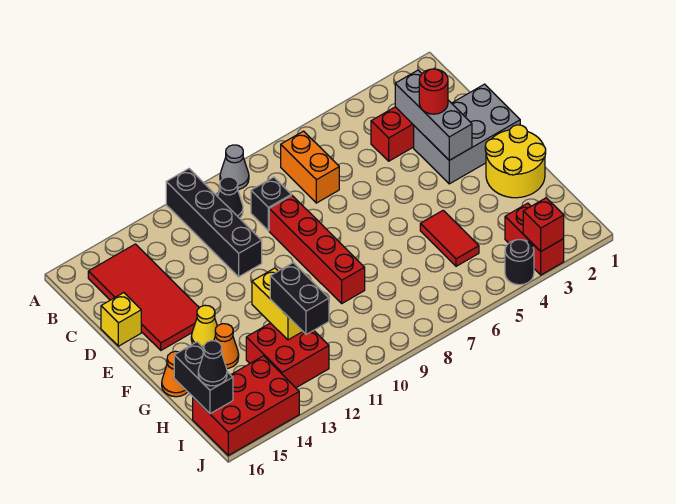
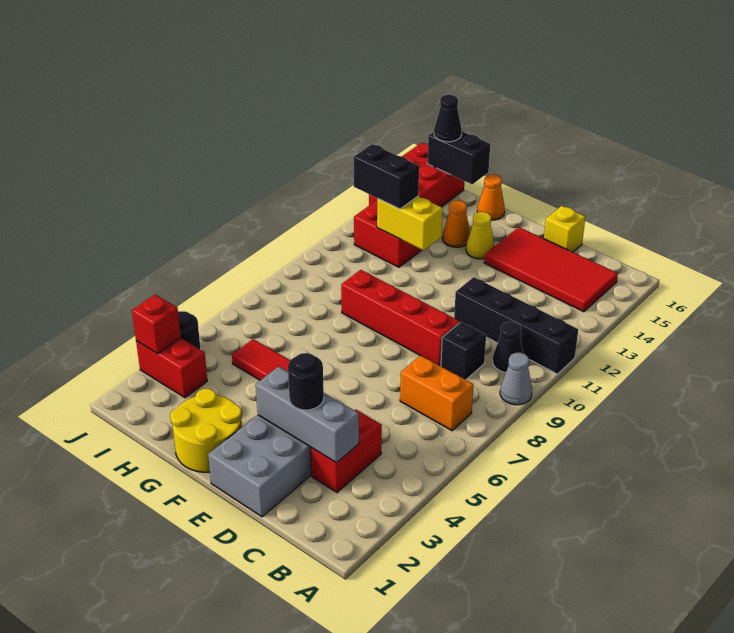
red round brick D3 level 3 -> black round brick D3 level 3

